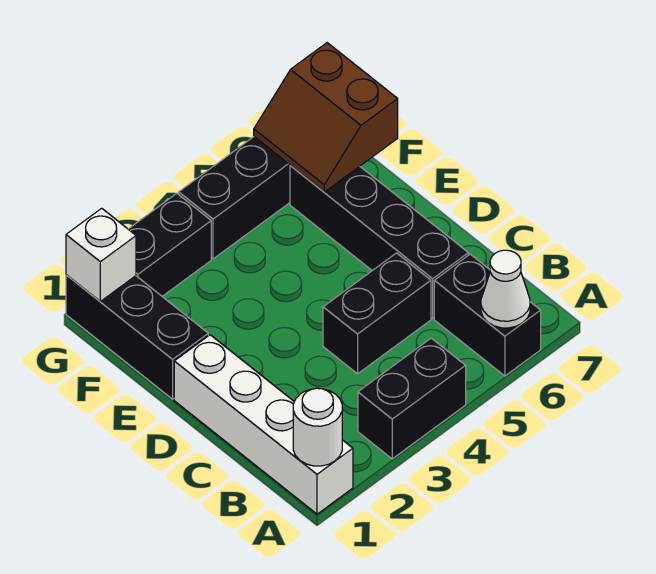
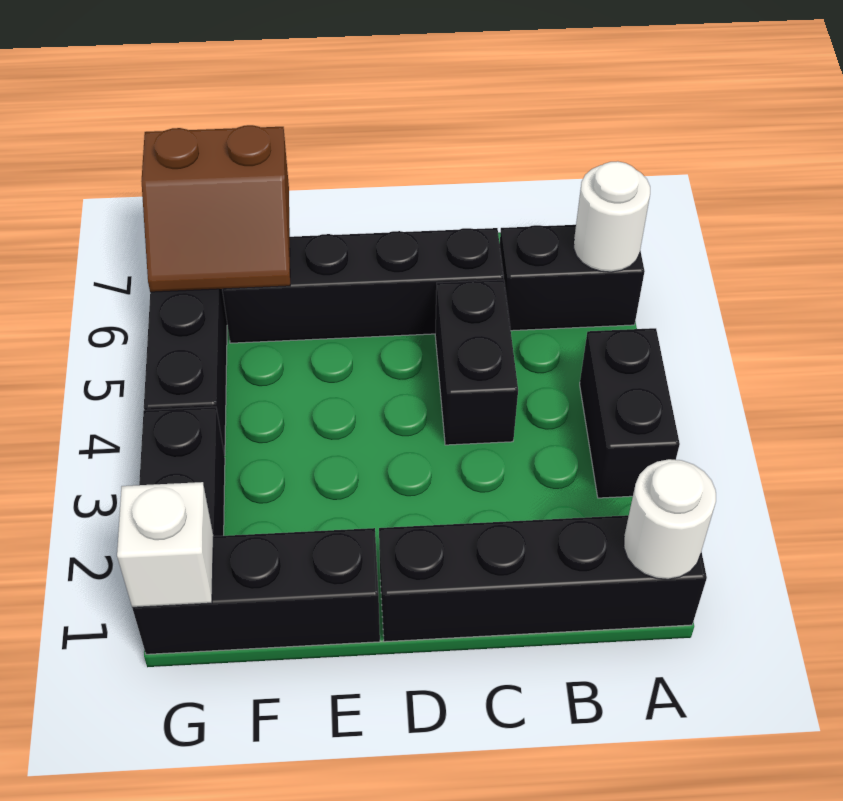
white brick A1:D1 level 1 -> black brick A1:D1 level 1
white cone A6 level 2 -> white round brick A6 level 2

